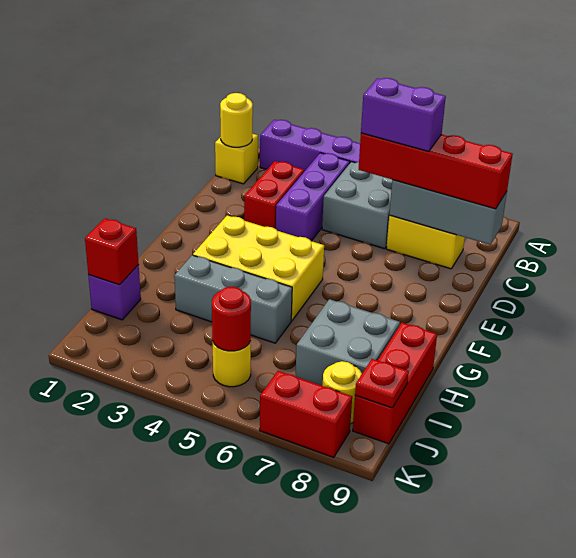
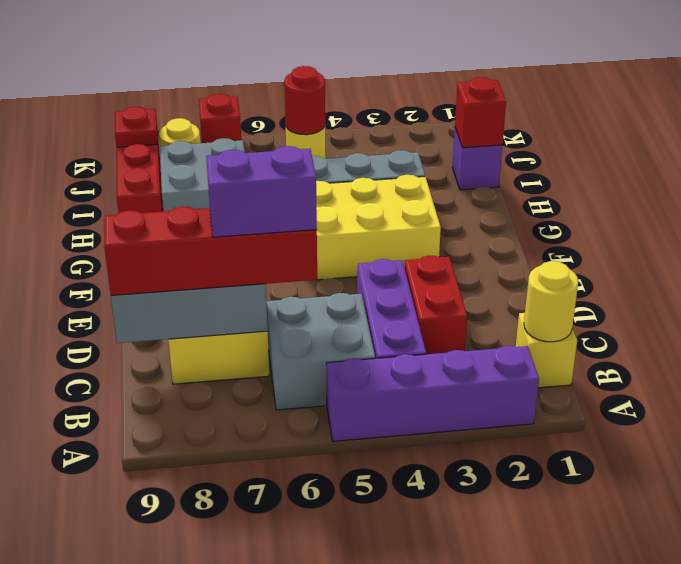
red brick K7:K8 level 1 -> red brick K7 level 1

